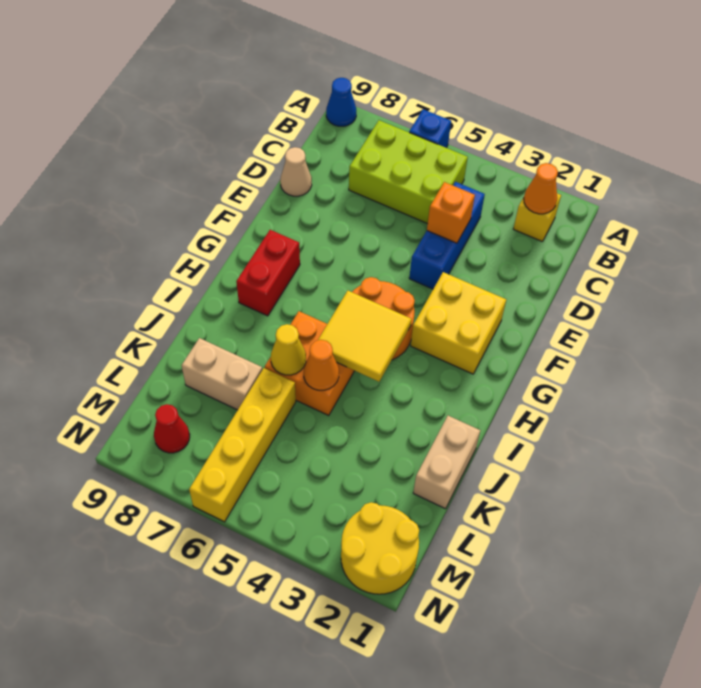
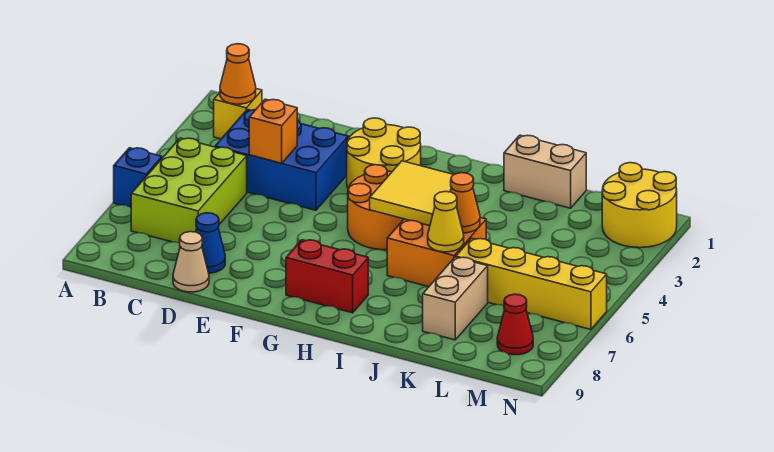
blue cone A9 level 1 -> blue cone D8 level 1
blue brick C4:E4 level 1 -> blue brick C3:E4 level 1
yellow brick F2:G3 level 1 -> yellow round brick F2:G3 level 1

